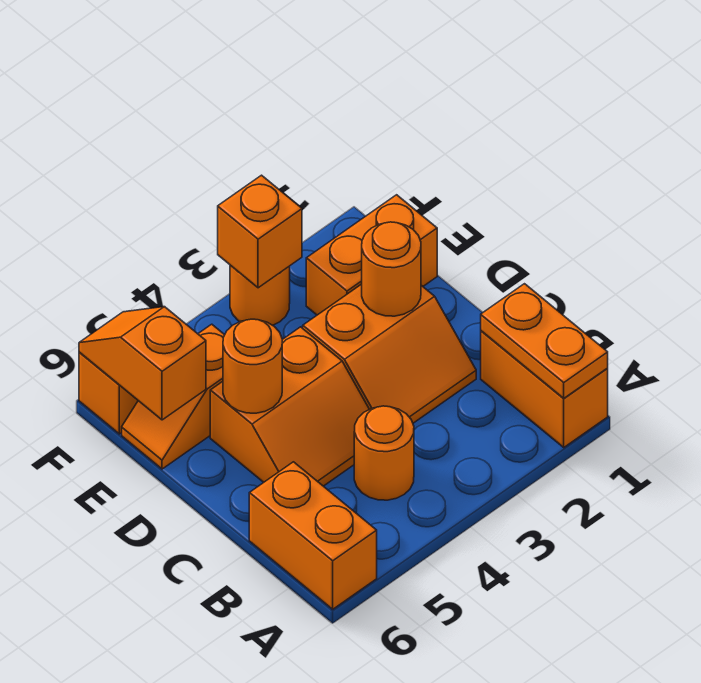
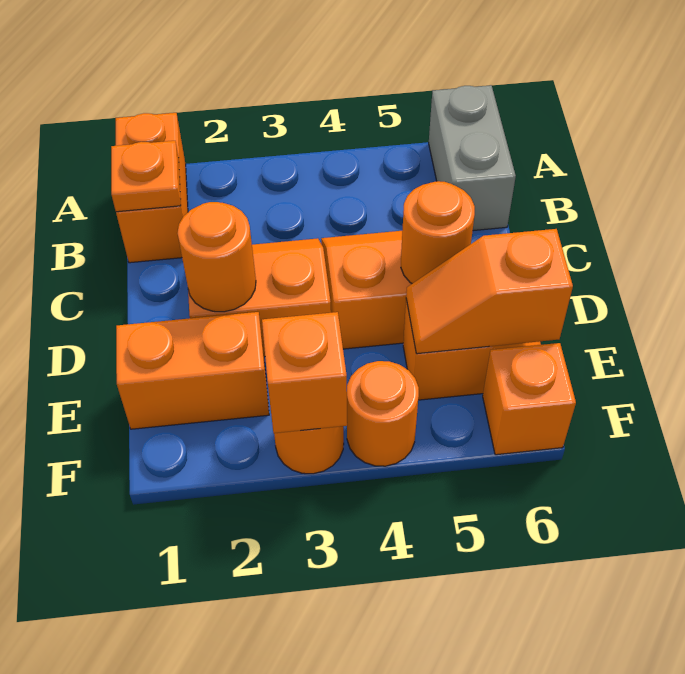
orange plate A1:B1 level 2 -> orange plate B1 level 2
orange brick A6:B6 level 1 -> grey brick A6:B6 level 1
orange round brick B4 level 1 -> orange round brick F4 level 1
orange slope E6:F6 level 2 top E -> orange slope E5:E6 level 2 top 6

